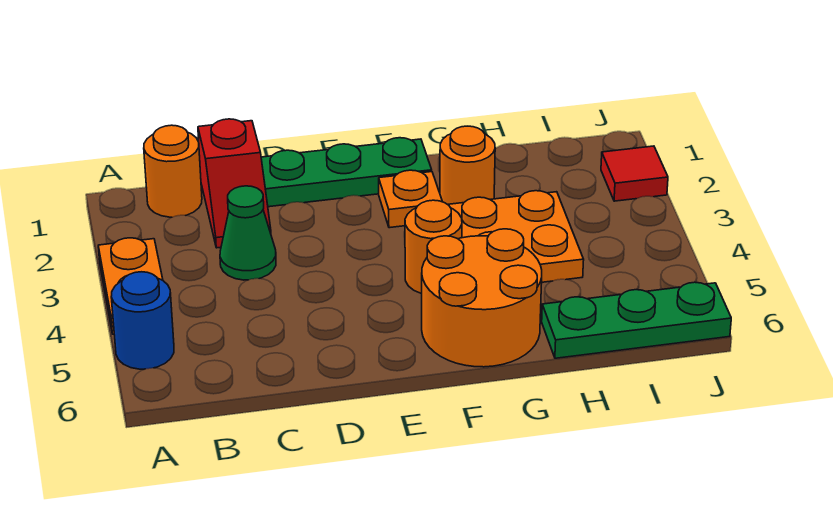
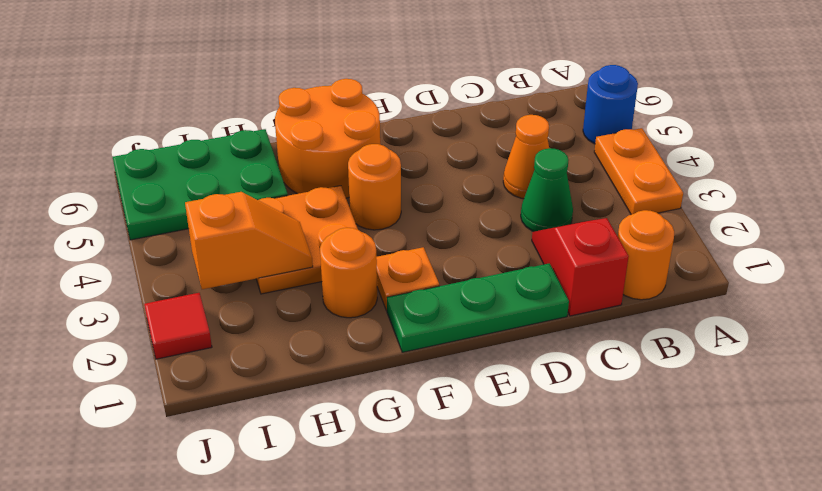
none -> orange cone C4 level 1
none -> orange slope H3:I3 level 2 top I
green plate H6:J6 level 1 -> green plate H5:J6 level 1

